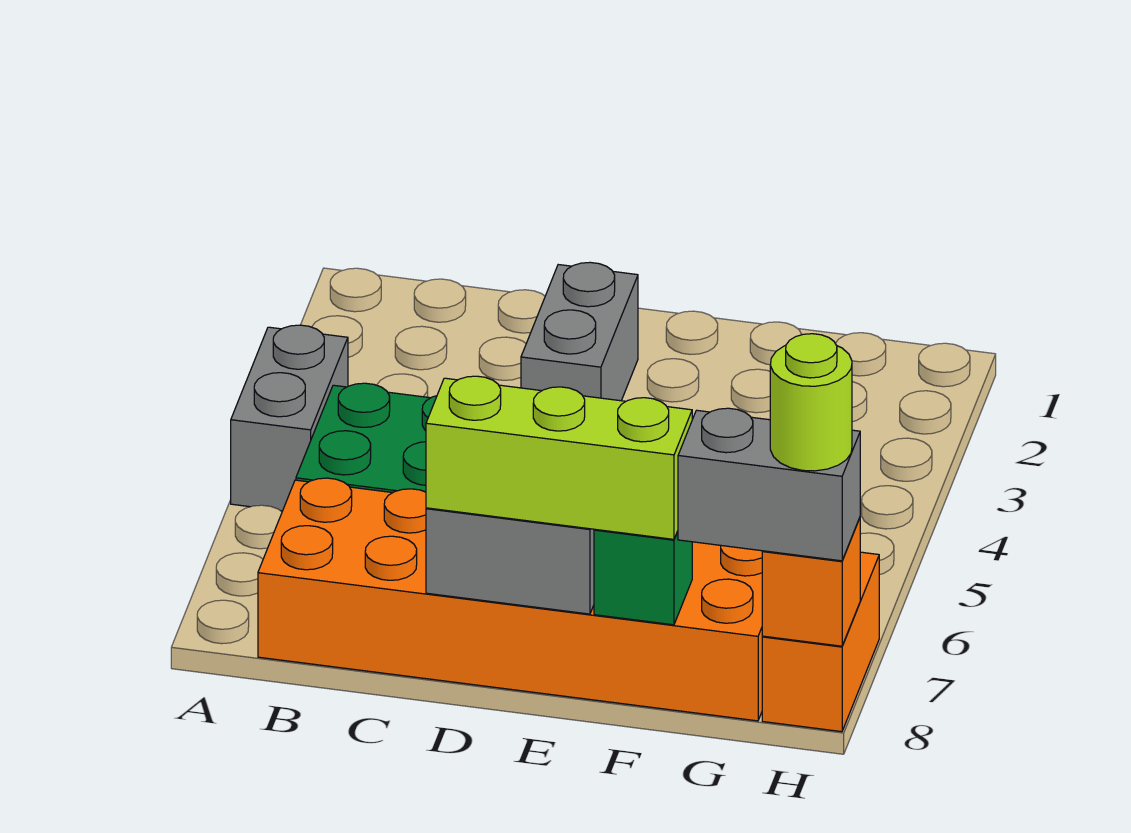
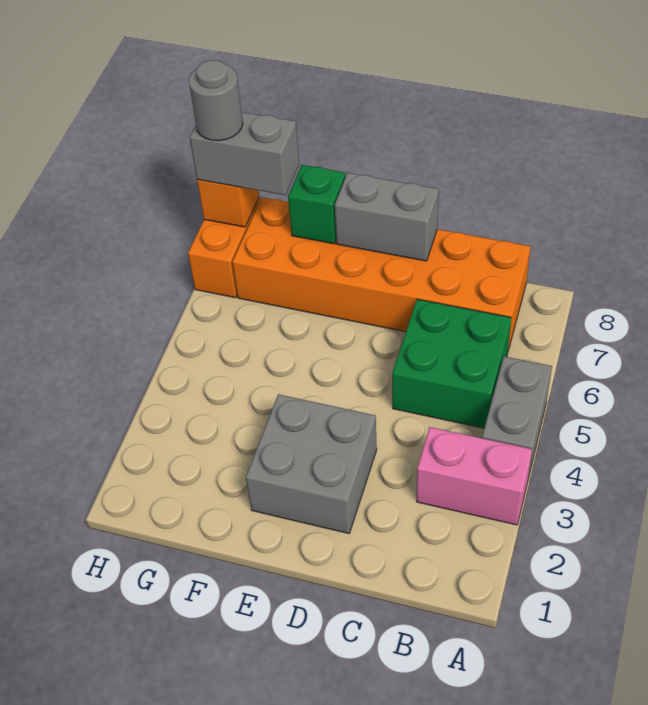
none -> pink brick A3:B3 level 1
grey brick D2:D3 level 1 -> grey brick D2:E3 level 1
lime brick D8:F8 level 3 -> none
lime round brick H8 level 4 -> grey round brick H8 level 4

